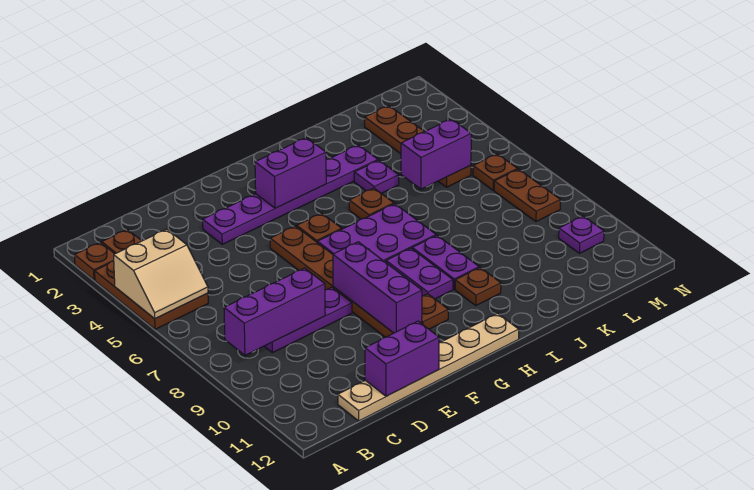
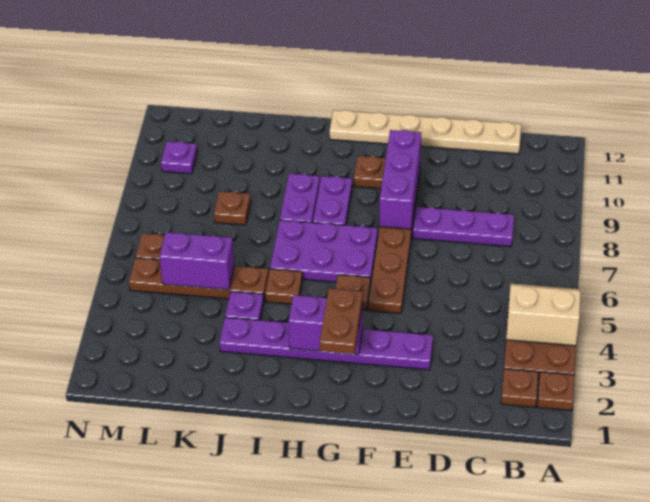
purple brick B8:D8 level 2 -> none
purple brick D12:E12 level 2 -> none
brown plate I10 level 1 -> brown plate K8 level 1
brown plate L2:L5 level 1 -> brown plate J5:M5 level 1
brown plate M7:M8 level 1 -> brown plate G2:G3 level 3

